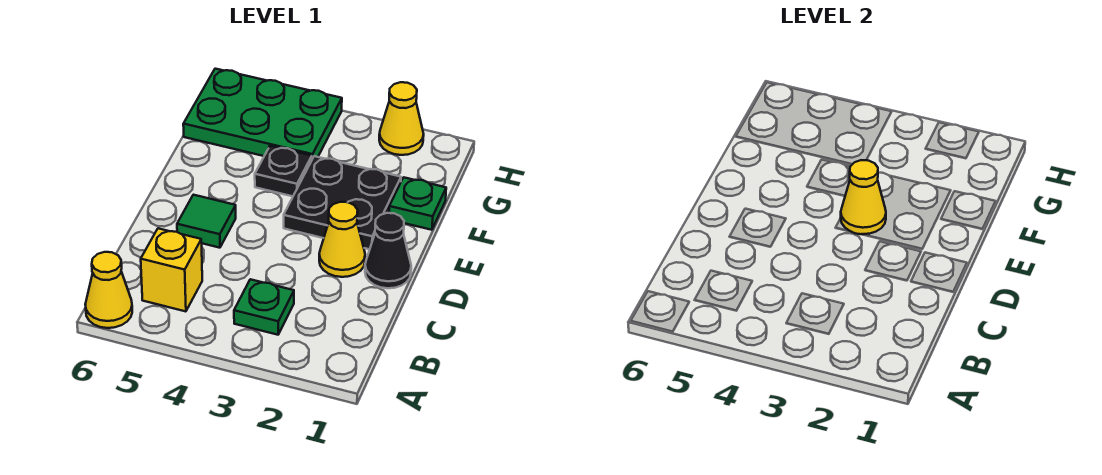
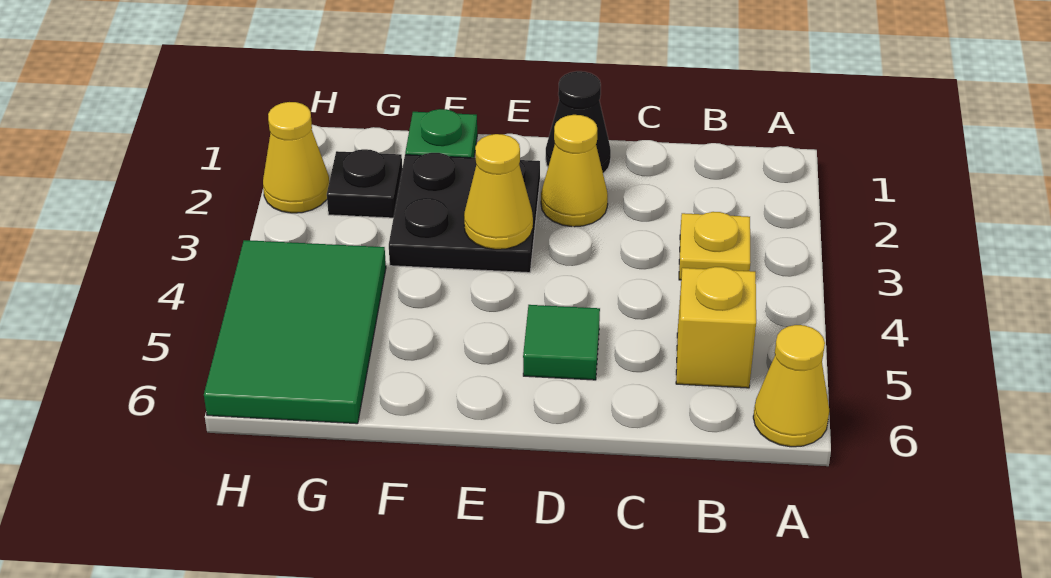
green plate B3 level 1 -> yellow plate B3 level 1
black plate F4 level 1 -> black plate G2 level 1
green plate G4:H6 level 1 -> green tile G4:H6 level 1

